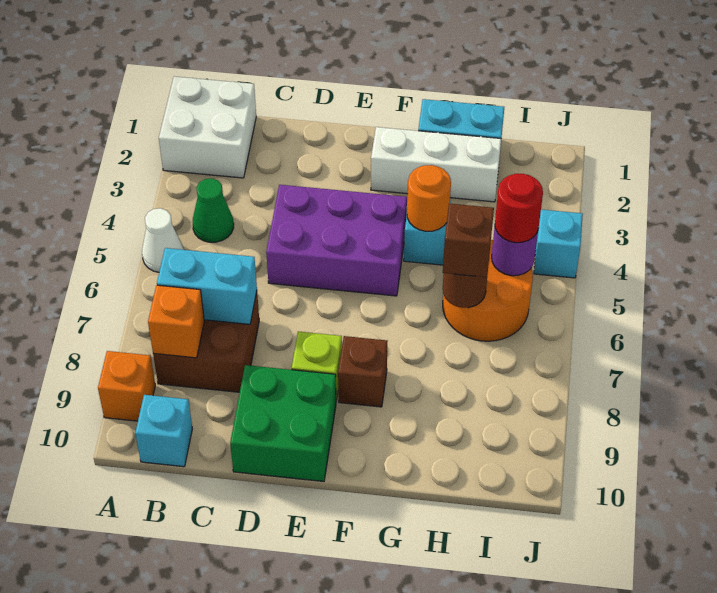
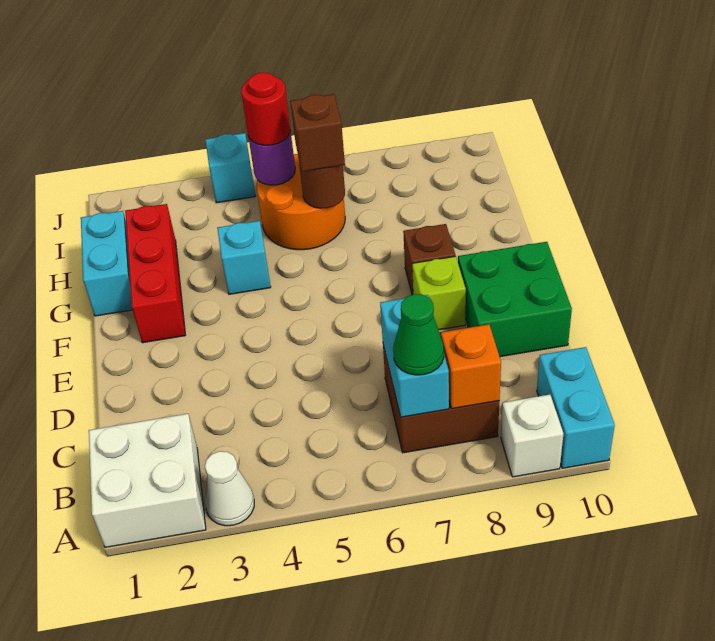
white cone A5 level 1 -> white cone A3 level 1
orange brick A9 level 1 -> white brick A9 level 1
green cone B4 level 1 -> green cone B7 level 3
cyan brick B10 level 1 -> cyan brick A10:B10 level 1
purple brick D4:F5 level 1 -> none
white brick F2:H2 level 1 -> red brick F2:H2 level 1
orange round brick G4 level 2 -> none

